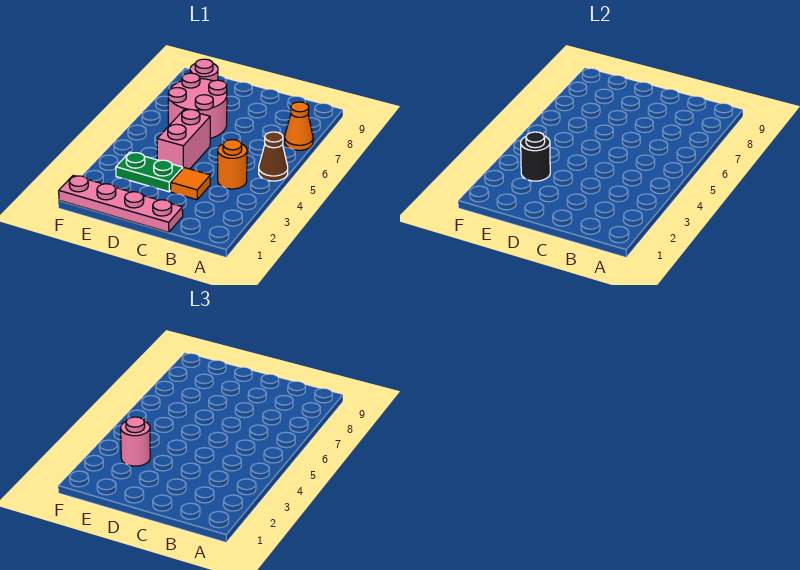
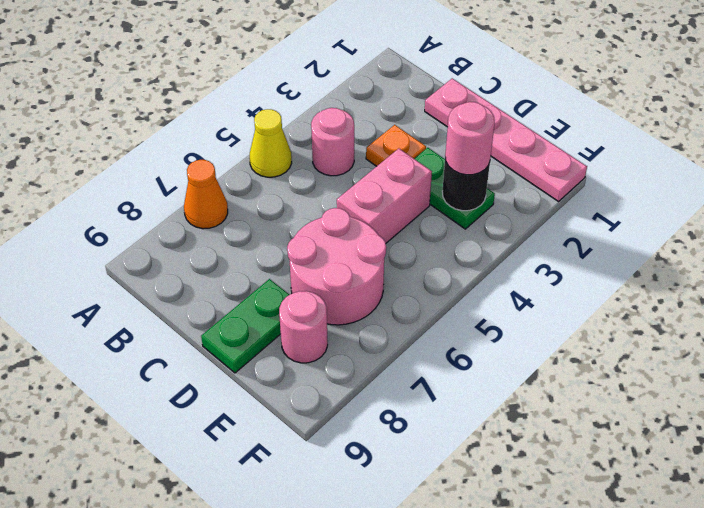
brown cone A5 level 1 -> yellow cone A5 level 1
orange round brick B4 level 1 -> pink round brick B4 level 1
orange tile C3 level 1 -> orange plate C3 level 1
none -> green plate D8:D9 level 1

